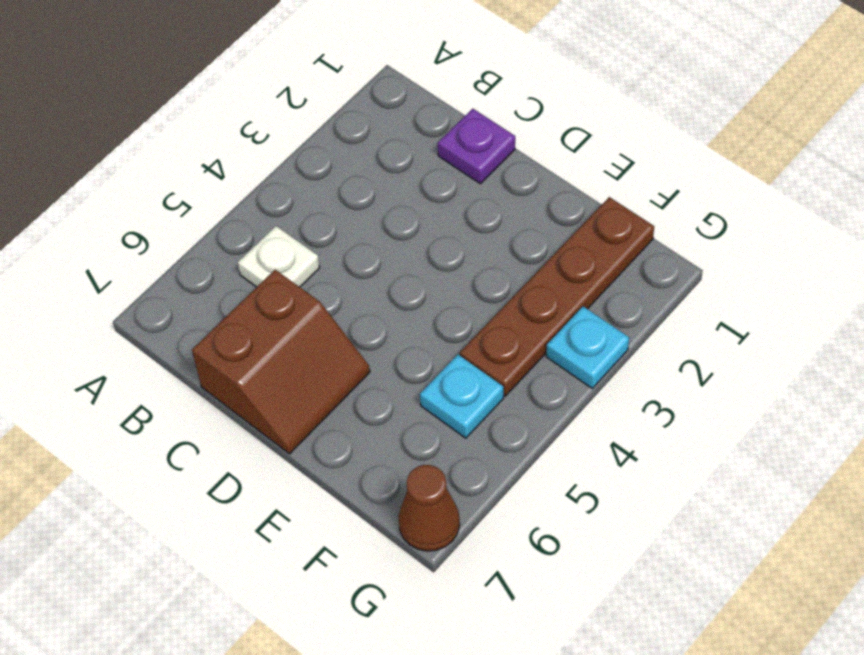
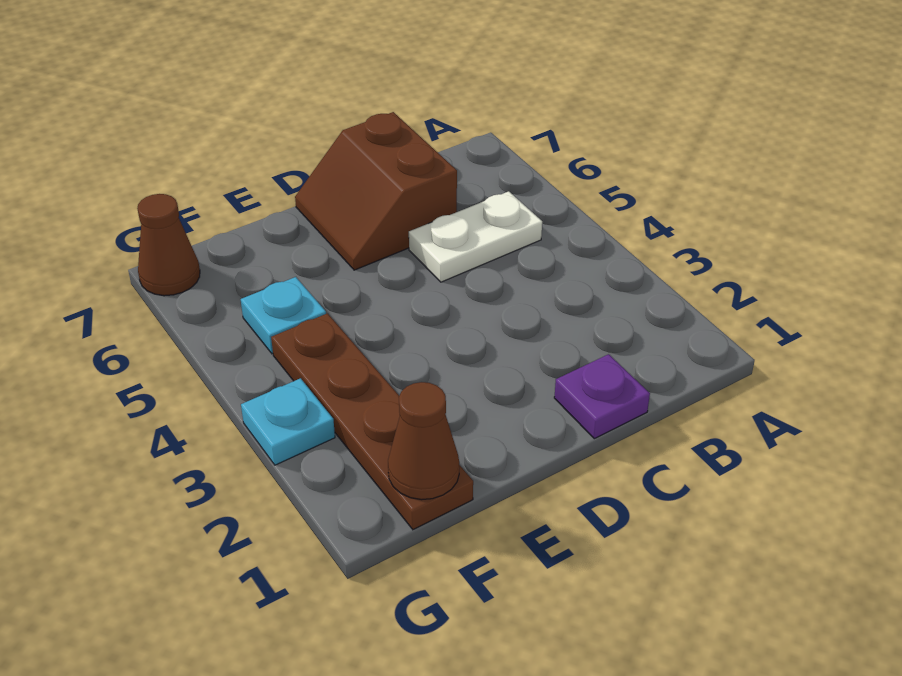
white plate B5 level 1 -> white plate B5:C5 level 1
none -> brown cone F1 level 2

